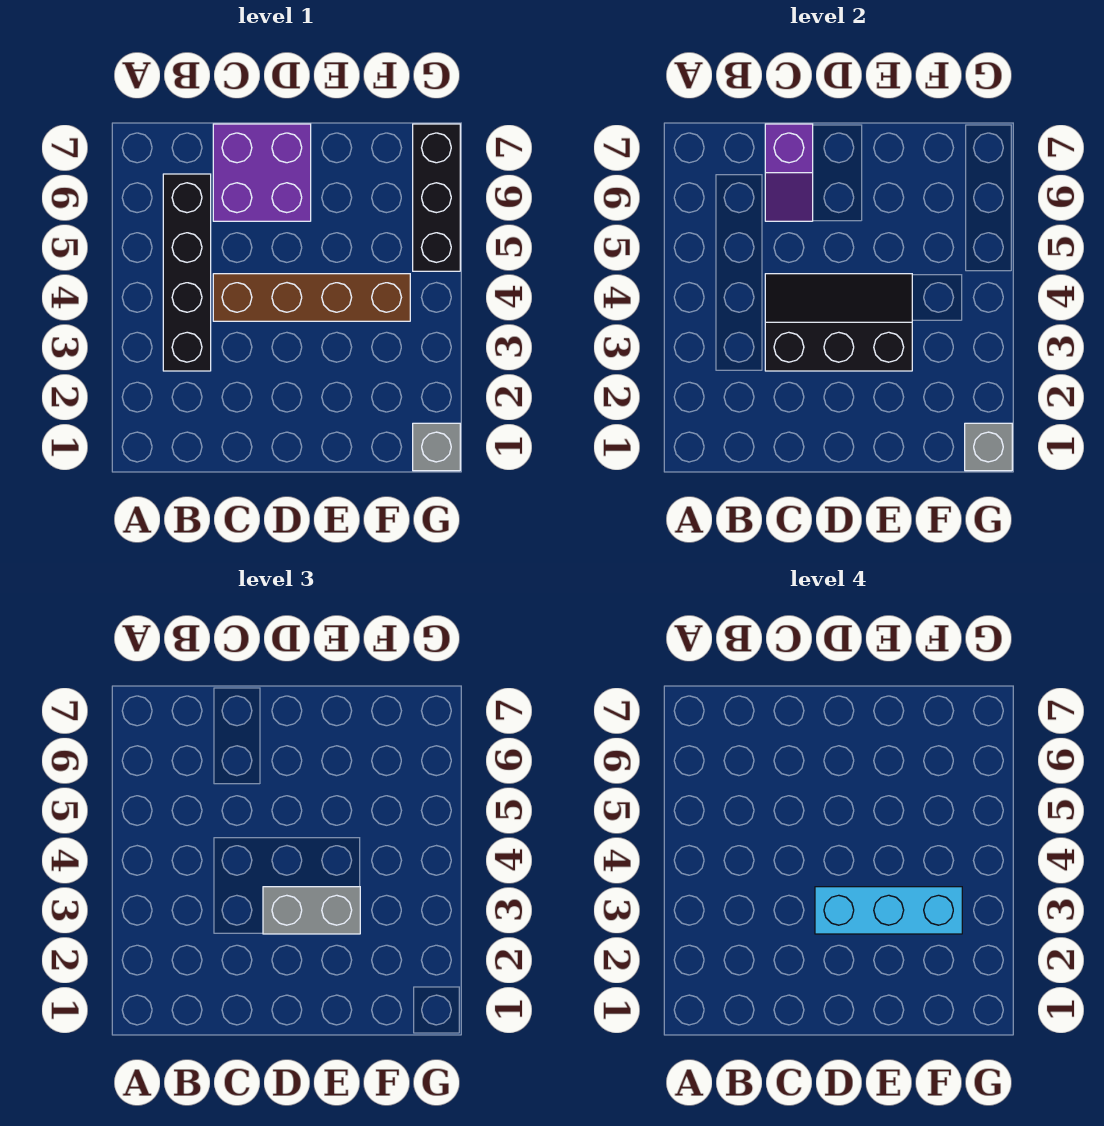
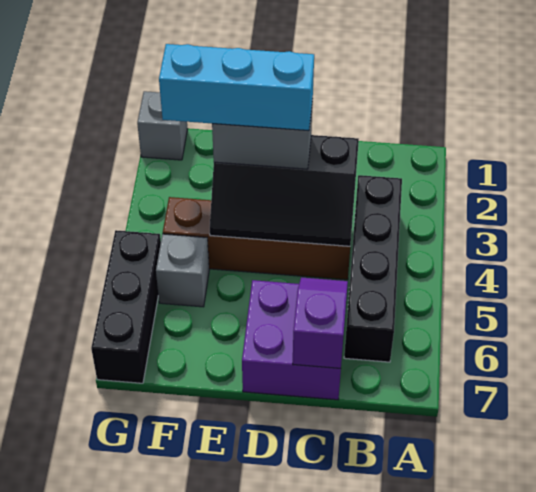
grey brick G1 level 2 -> grey brick F5 level 1

